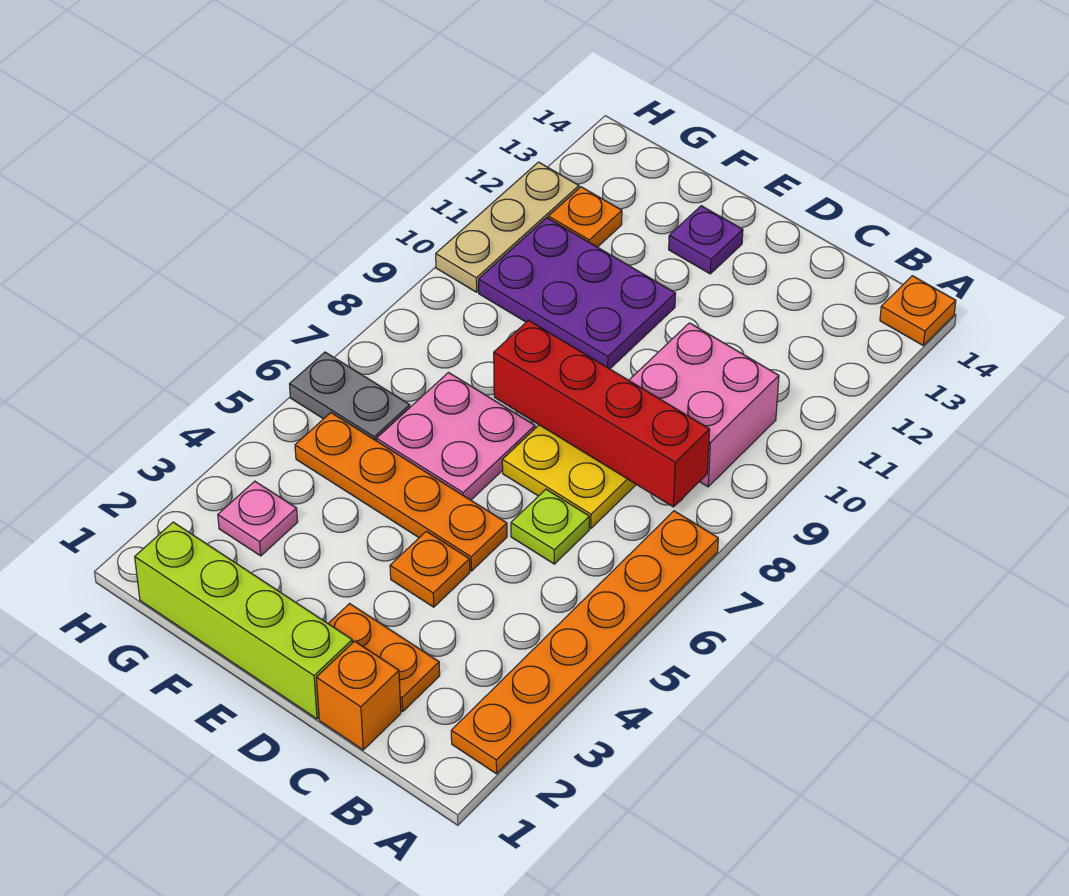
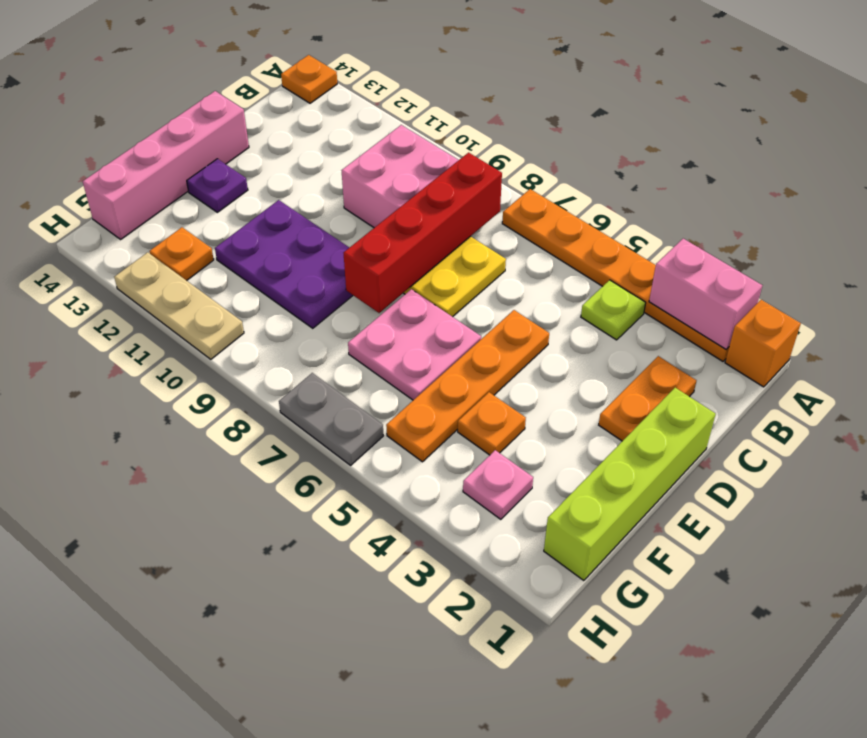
none -> pink brick A2:A3 level 2
orange brick C1 level 1 -> orange brick A1 level 1
lime plate C6 level 1 -> lime plate B4 level 1
orange plate D4 level 1 -> orange plate F4 level 1
none -> pink brick D14:G14 level 1
purple plate E10:G11 level 1 -> purple plate E9:F11 level 1
grey plate G6:H6 level 1 -> grey plate H6:H7 level 1

